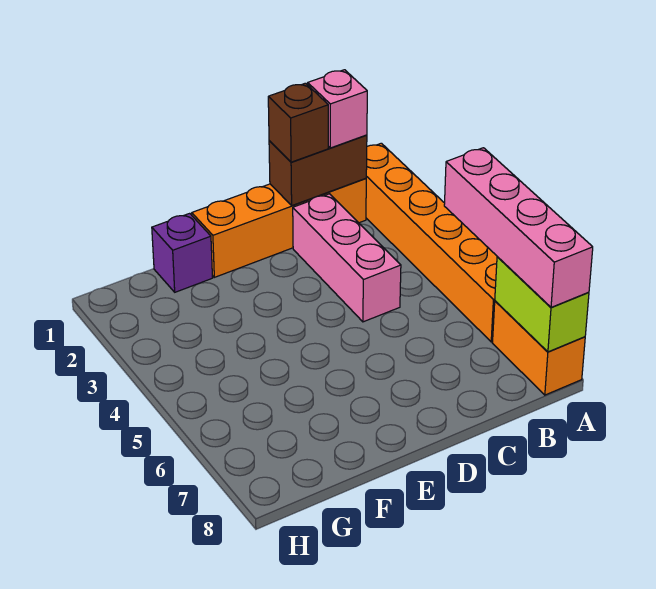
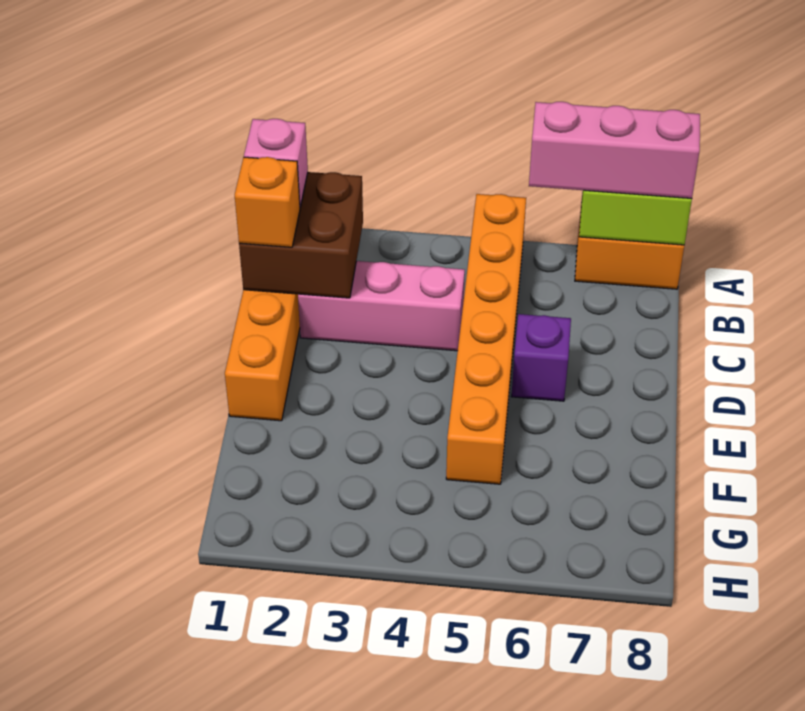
orange brick A1:A6 level 1 -> orange brick A5:F5 level 1
pink brick A5:A8 level 3 -> pink brick A6:A8 level 3
brown brick B1:C1 level 2 -> brown brick B1:C2 level 2
brown brick C1 level 3 -> orange brick C1 level 3
purple brick F1 level 1 -> purple brick D6 level 1

